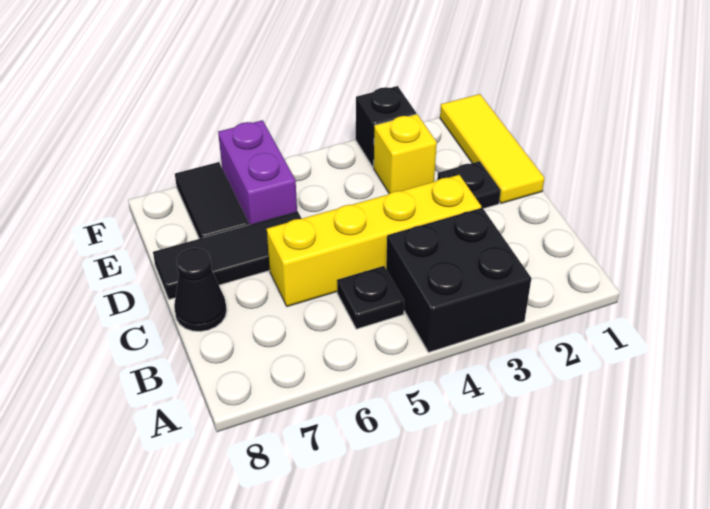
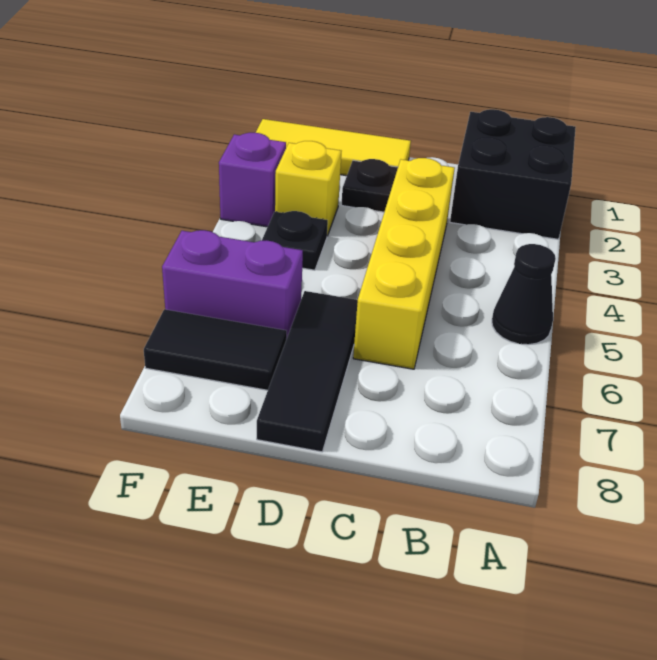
black brick A3:B4 level 1 -> black brick A1:B2 level 1
black plate B5 level 1 -> black plate E4 level 1
black cone C8 level 1 -> black cone A5 level 1
black brick F3 level 1 -> purple brick F3 level 1

